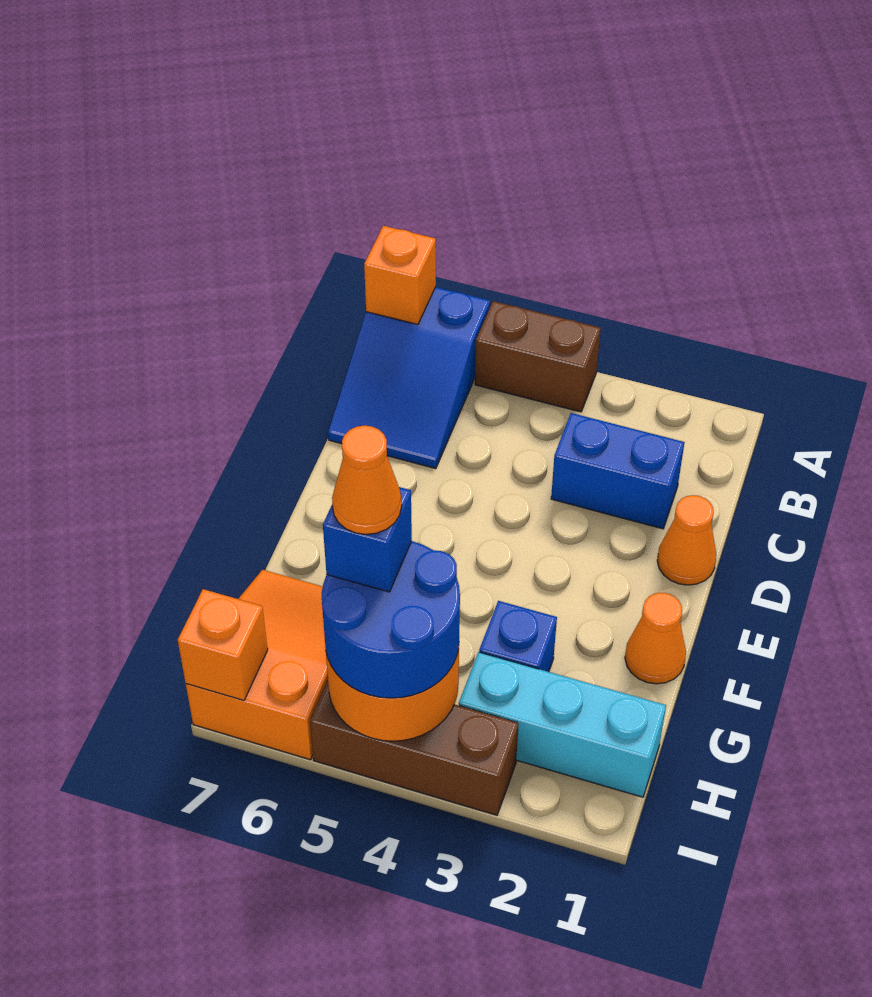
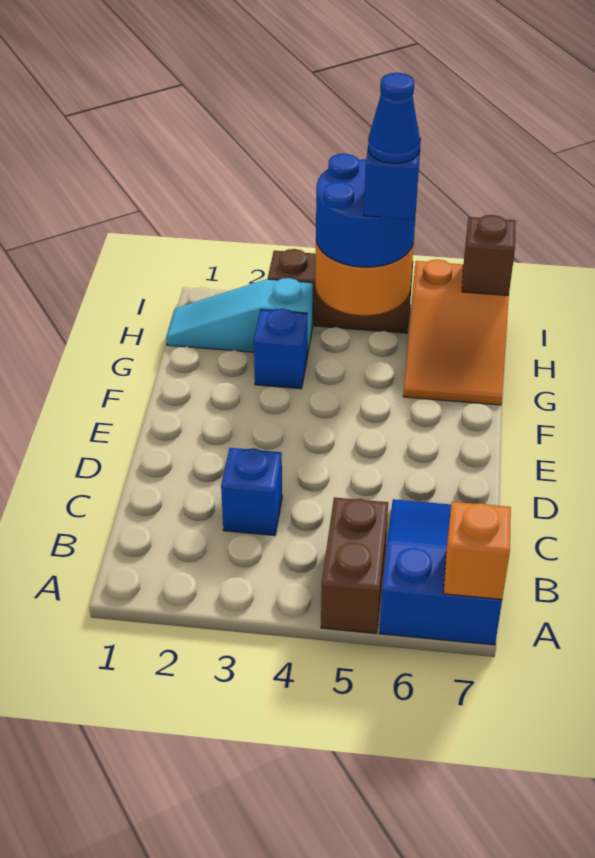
brown brick A4:A5 level 1 -> brown brick A5:B5 level 1
blue brick C2:C3 level 1 -> blue brick C3 level 1
orange cone D1 level 1 -> none
orange cone F1 level 1 -> none
cyan brick H1:H3 level 1 -> cyan slope H1:H3 level 1 top 3
orange cone H5 level 5 -> blue cone H5 level 5
orange brick I7 level 2 -> brown brick I7 level 2

